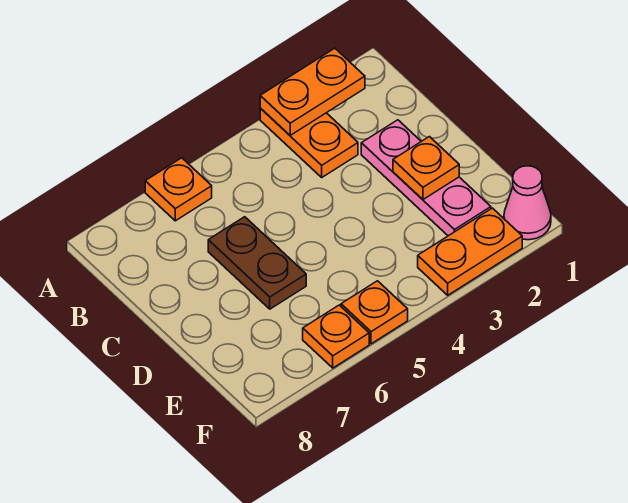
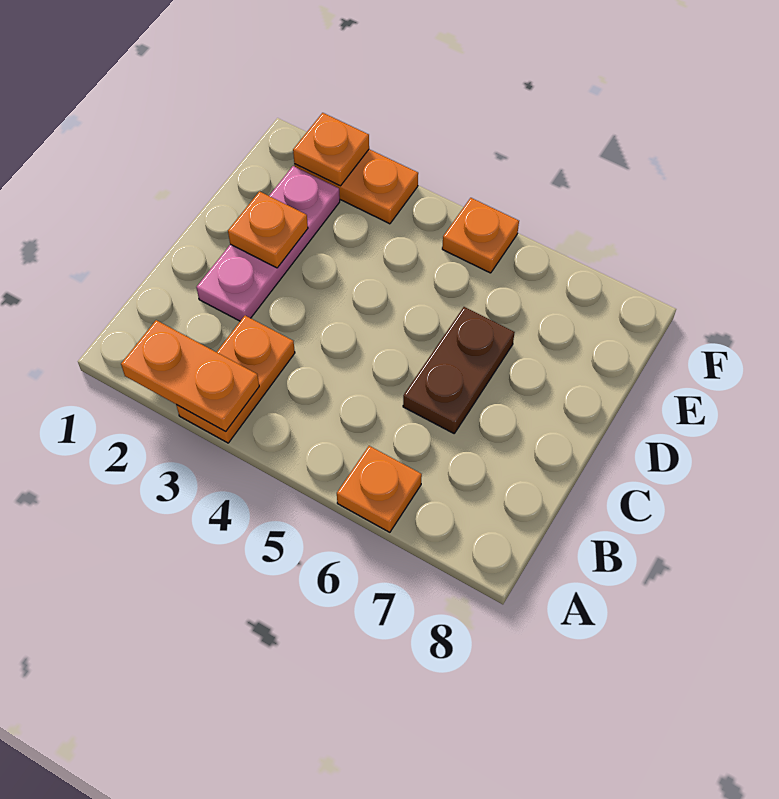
pink cone F1 level 1 -> none
orange plate F6 level 1 -> orange plate F2 level 2

